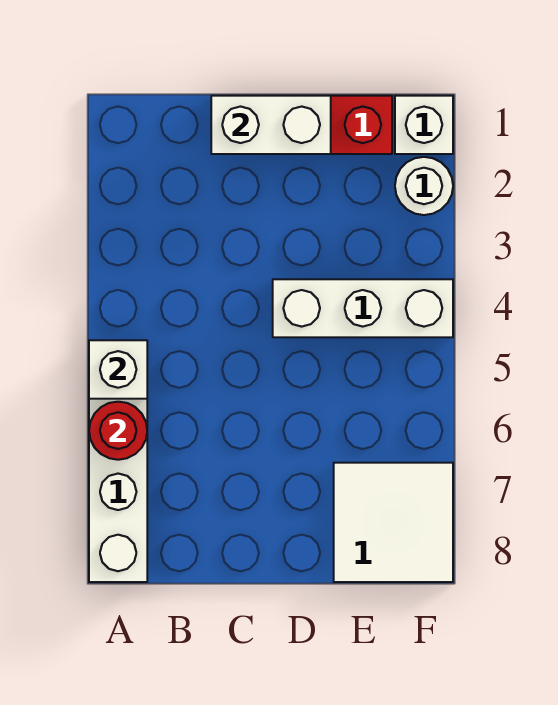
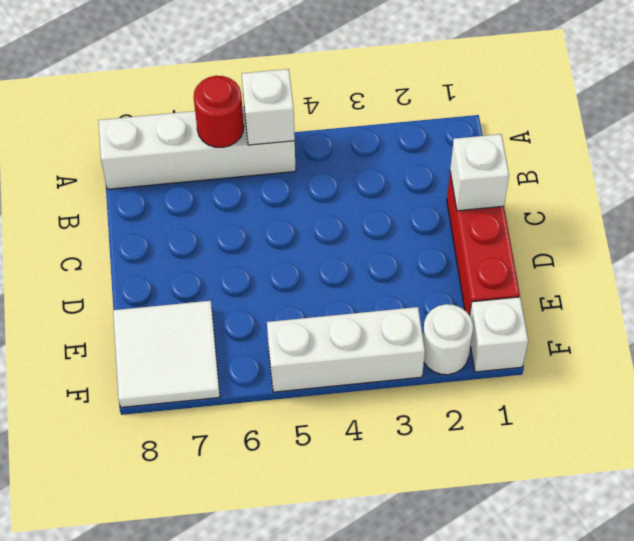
white brick C1:D1 level 2 -> white brick C1 level 2
white brick D4:F4 level 1 -> white brick F3:F5 level 1

